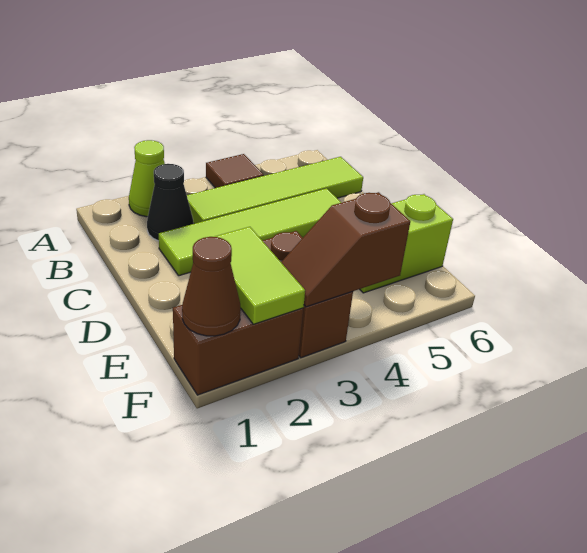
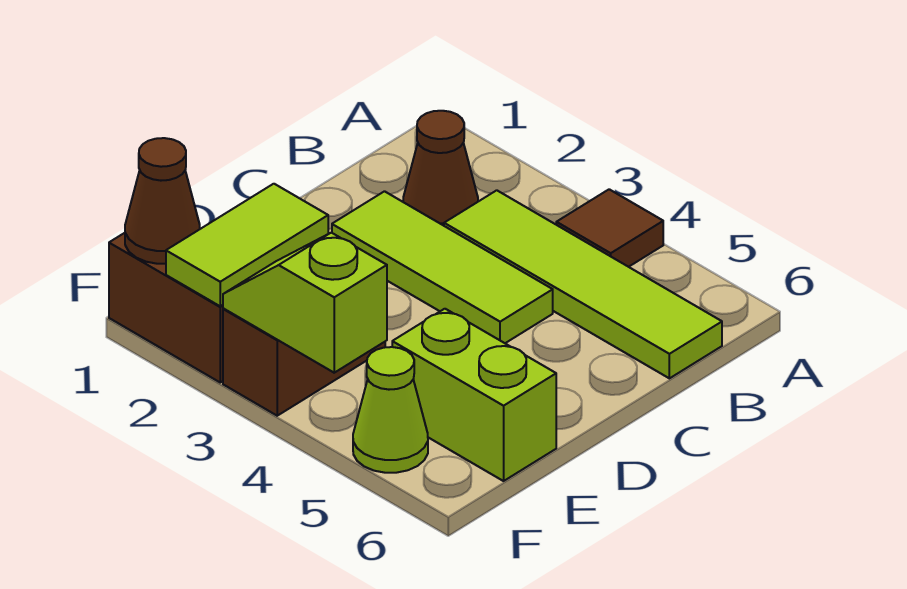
lime cone A2 level 1 -> lime cone F5 level 1
black cone B2 level 1 -> brown cone B2 level 1
lime tile C2:C5 level 1 -> lime tile C2:C4 level 1
brown slope F3:F4 level 2 top 4 -> lime slope F3:F4 level 2 top 4

